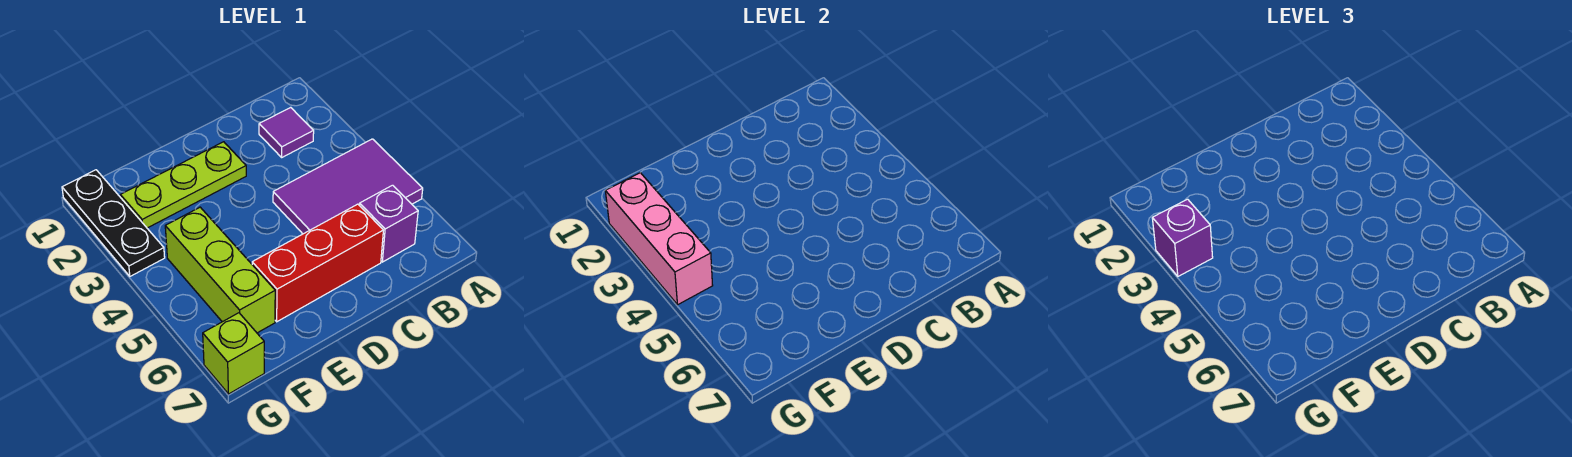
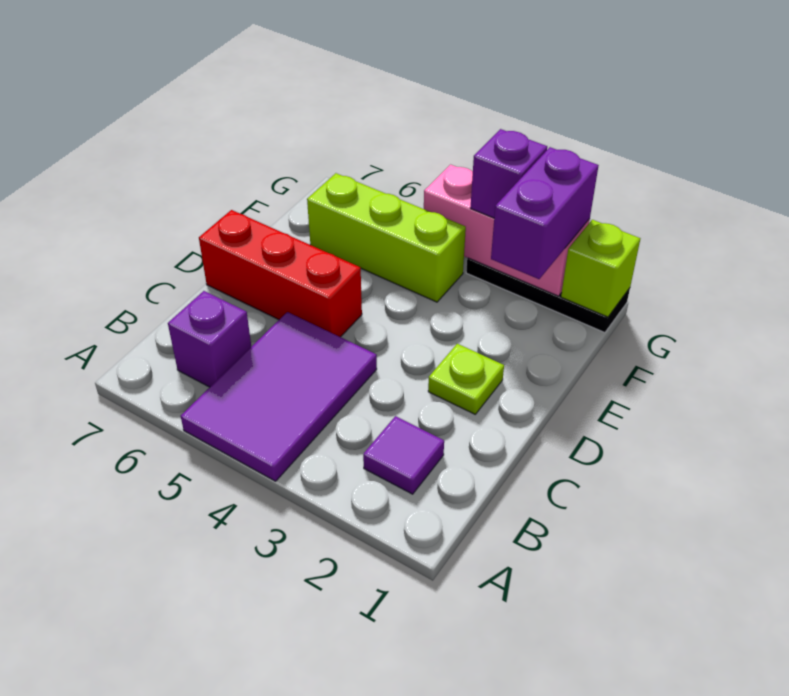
red brick C6:E6 level 1 -> red brick D5:D7 level 1
lime plate D2:F2 level 1 -> lime plate D2 level 1
none -> purple brick F2:G2 level 3
lime brick G7 level 1 -> lime brick G1 level 2

